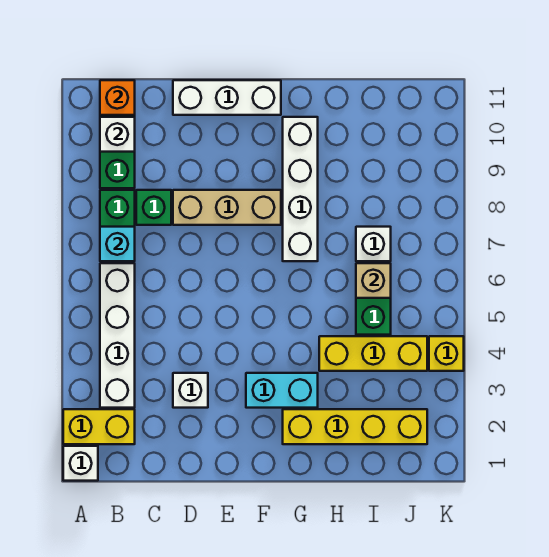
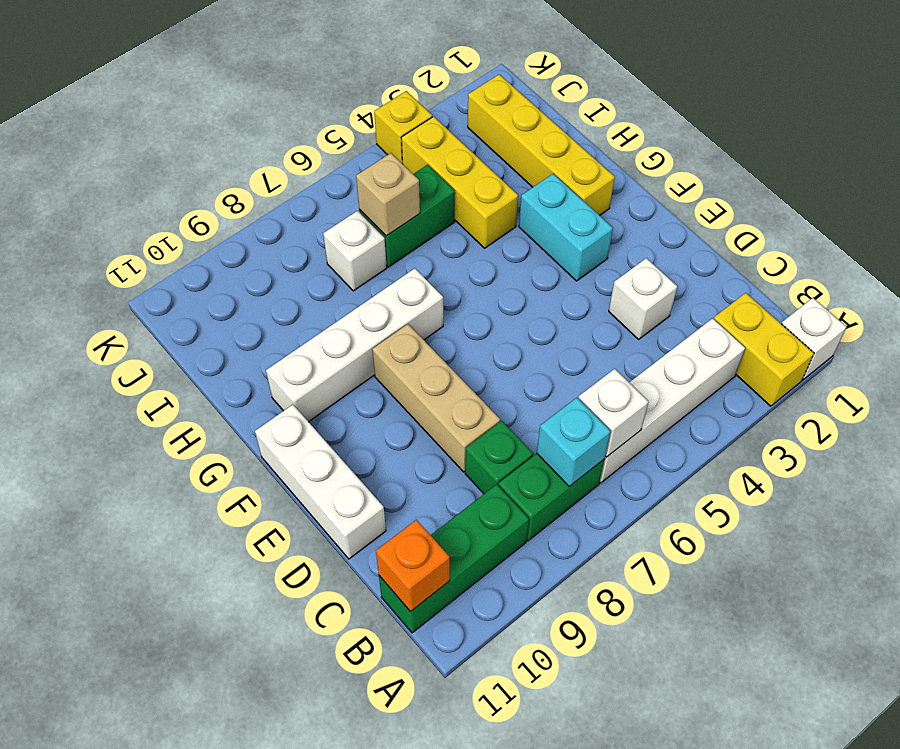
white brick B10 level 2 -> white brick B6 level 2

